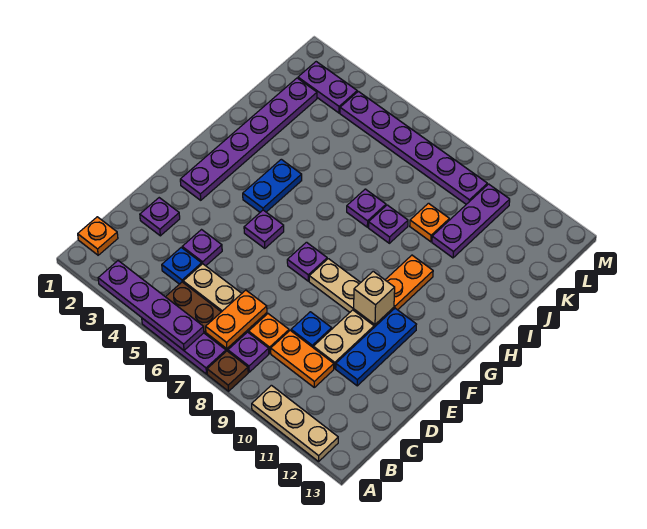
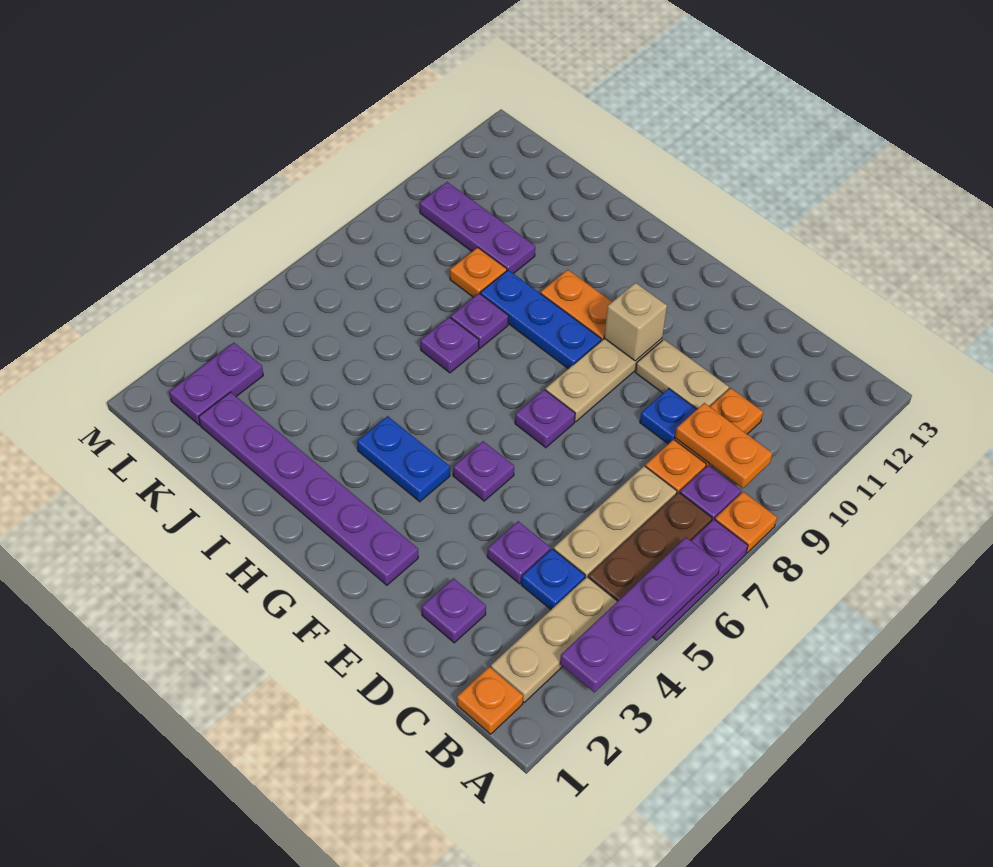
brown plate A8 level 1 -> orange plate A8 level 1
tan plate A10:A12 level 1 -> tan plate B2:B4 level 1
orange plate B7:C7 level 2 -> orange plate B9:C9 level 2
blue plate D11:F11 level 1 -> blue plate G9:I9 level 1
purple plate L4:L9 level 1 -> none

